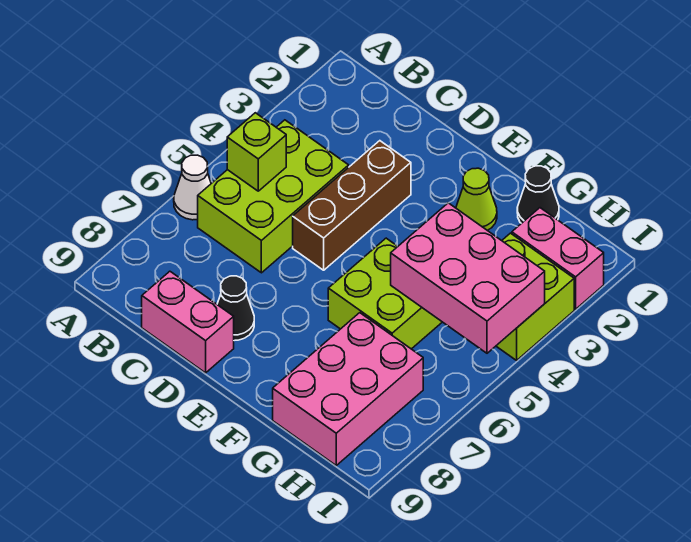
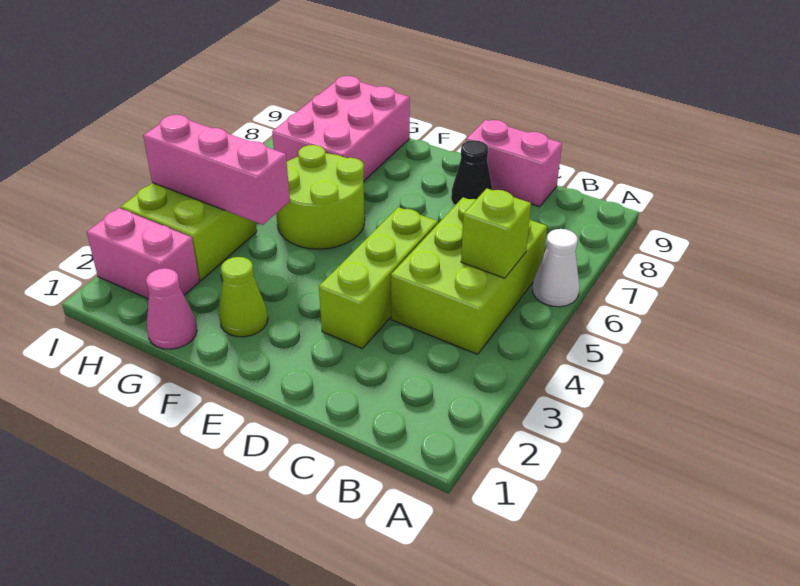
brown brick D3:D5 level 1 -> lime brick D3:D5 level 1
lime brick F5:G6 level 1 -> lime round brick F5:G6 level 1
black cone G1 level 1 -> pink cone G1 level 1
pink brick G4:I5 level 2 -> pink brick G4:I4 level 2

